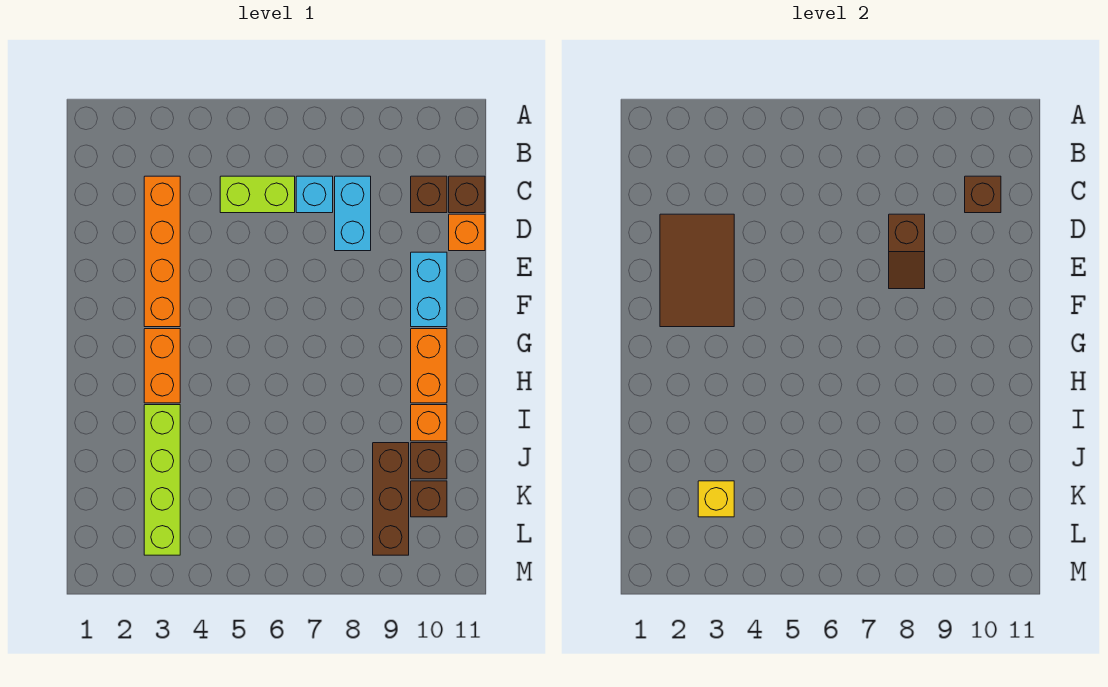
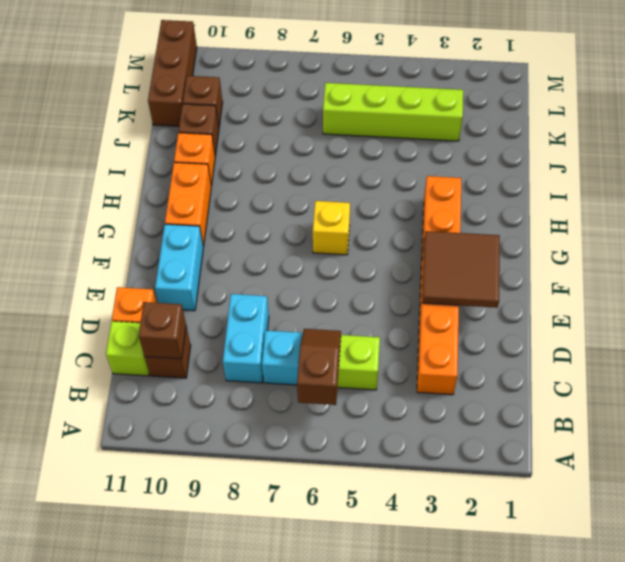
brown brick C11 level 1 -> lime brick C11 level 1
brown tile D2:F3 level 2 -> brown tile E2:F3 level 2
brown slope D8:E8 level 2 top D -> brown slope B6:C6 level 2 top B
lime brick I3:L3 level 1 -> lime brick K3:K6 level 1
brown brick J9:L9 level 1 -> brown brick K11:M11 level 1
yellow brick K3 level 2 -> yellow brick G6 level 1

